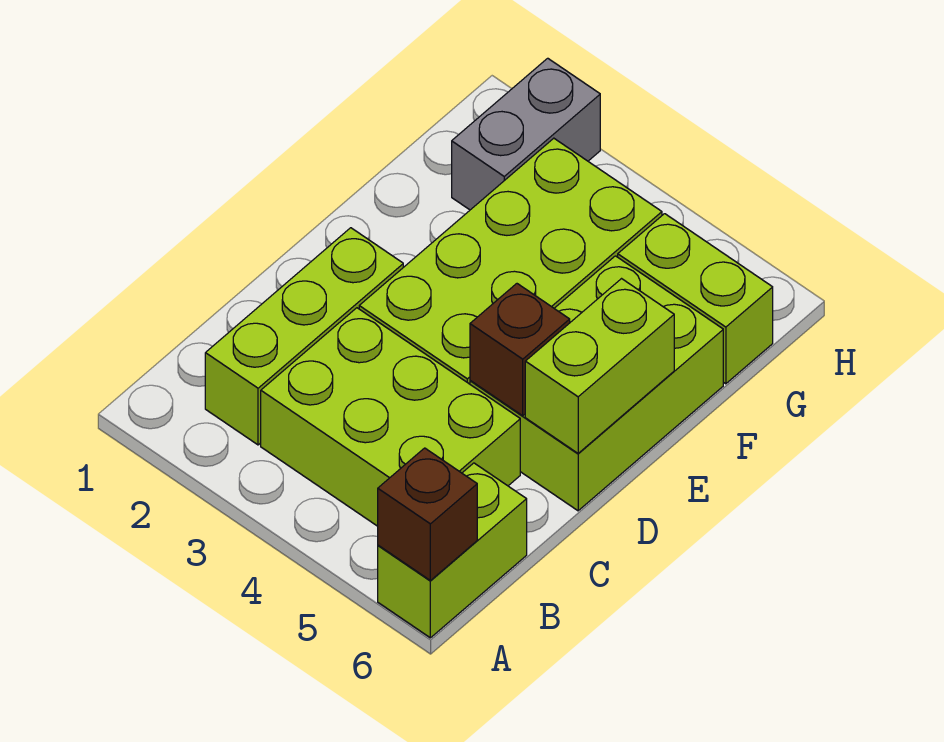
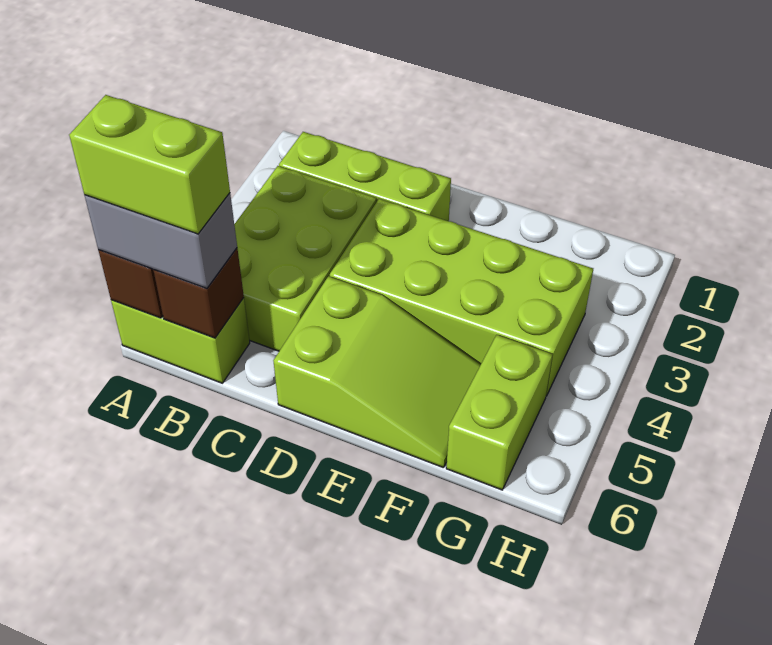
lime brick D5:F6 level 1 -> lime slope D5:F6 level 1 top D
brown brick D5 level 2 -> brown brick B6 level 2
lime brick D6:E6 level 2 -> lime brick A6:B6 level 4
grey brick G2:H2 level 1 -> grey brick A6:B6 level 3

